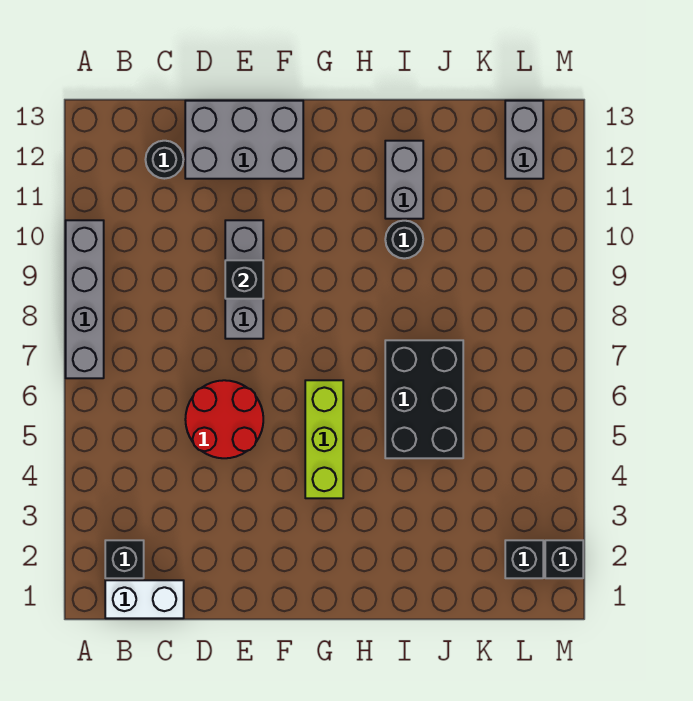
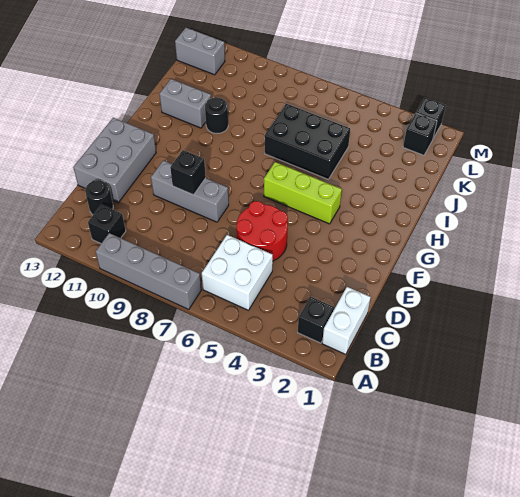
none -> white brick B5:C6 level 1
none -> black brick B11 level 1

